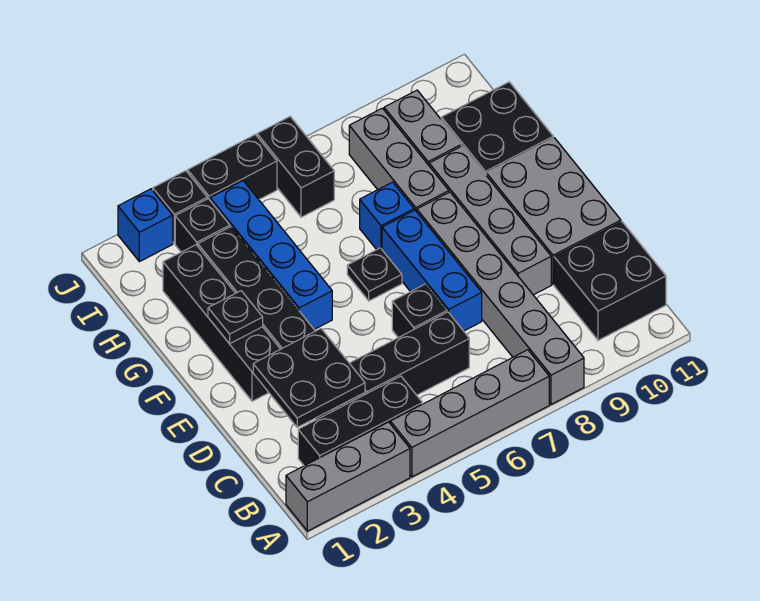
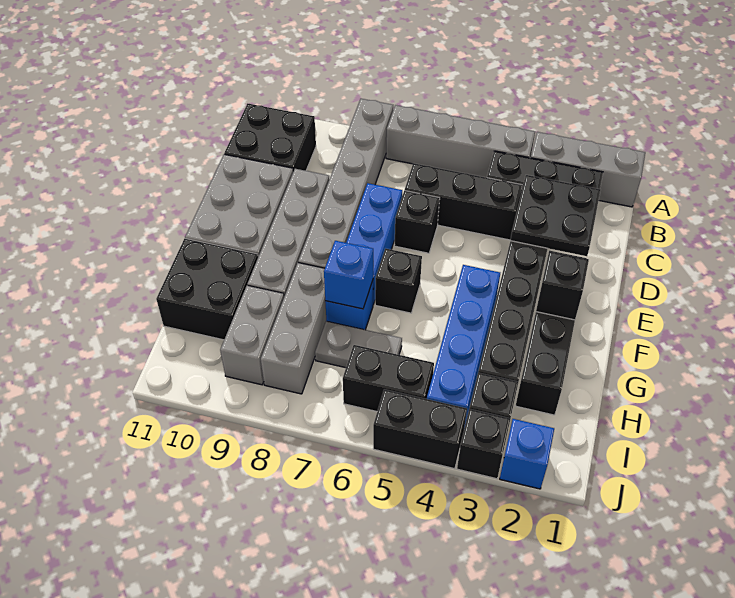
black plate F2 level 2 -> black brick F2 level 2
black plate F6 level 1 -> black brick F6 level 1
none -> blue brick G7 level 2
none -> grey plate H6:H7 level 1
black brick I6:J6 level 1 -> black brick I5:I6 level 1

